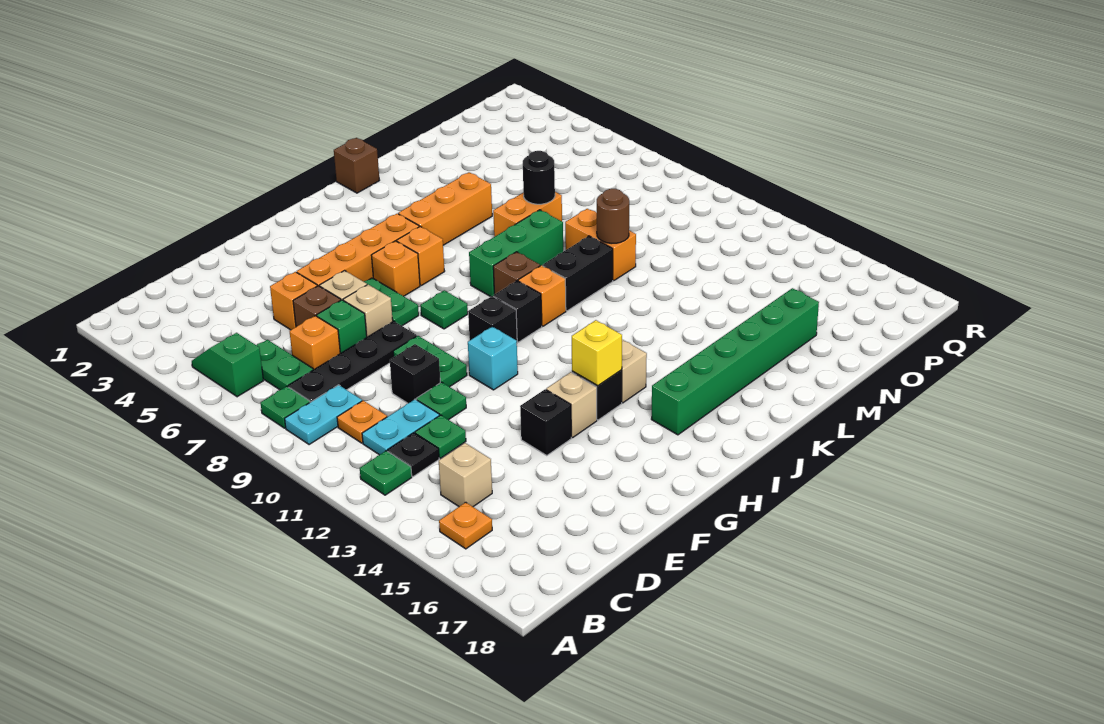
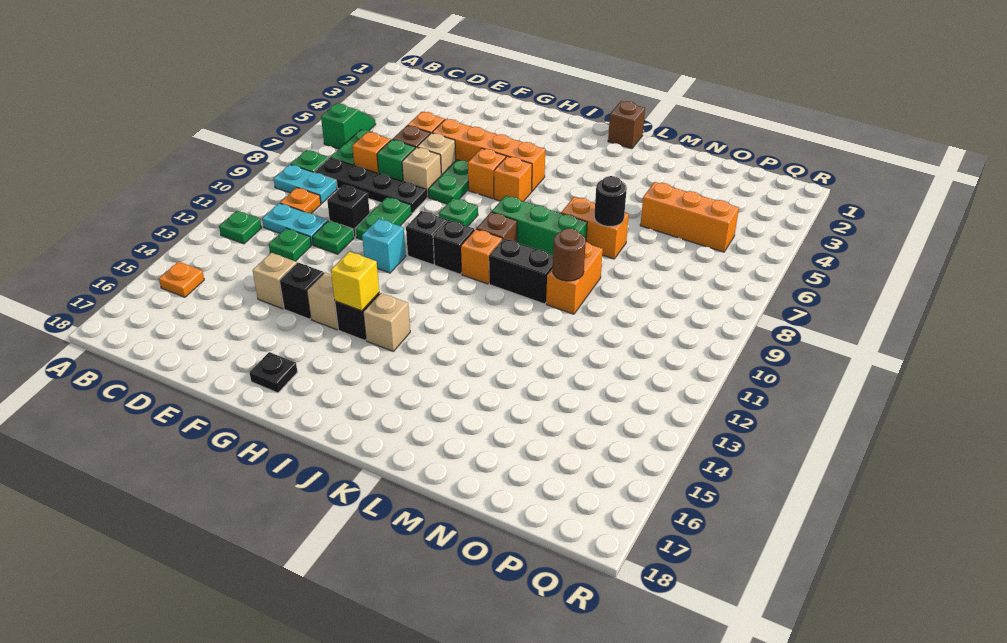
black plate C12 level 1 -> black plate G17 level 1
tan brick C14 level 1 -> tan brick E14 level 1
green brick I16:N16 level 1 -> none
orange brick J5:L5 level 1 -> orange brick N5:P5 level 1

